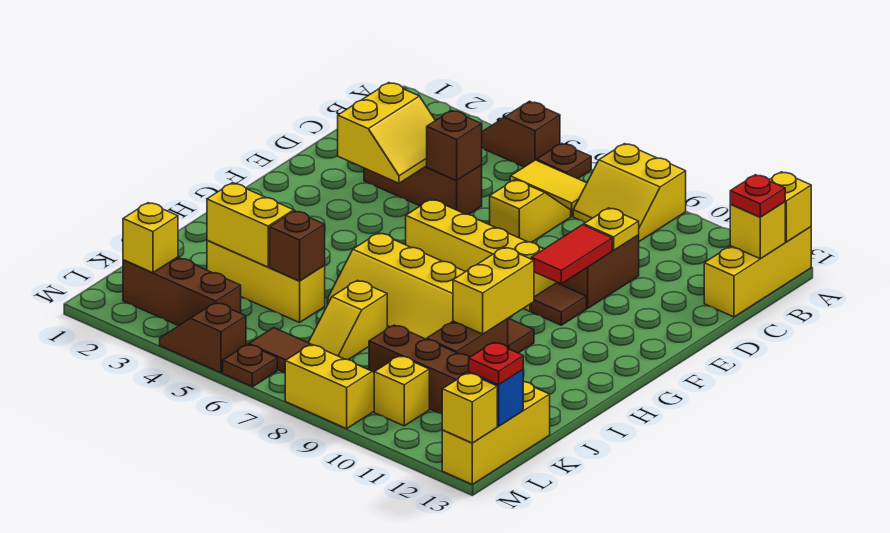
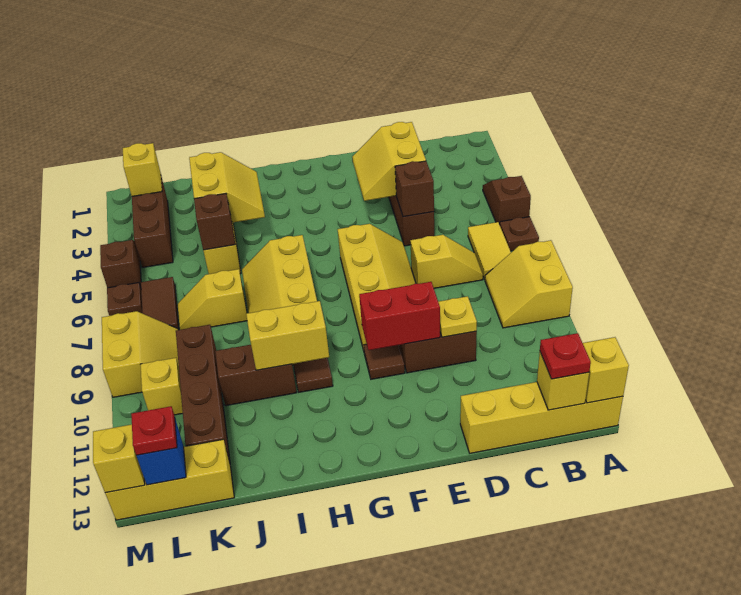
yellow brick A13:C13 level 1 -> yellow brick A13:D13 level 1
yellow slope D3:E4 level 2 top 3 -> yellow slope D3:E4 level 2 top D
red tile E10:F10 level 2 -> red brick E10:F10 level 2

